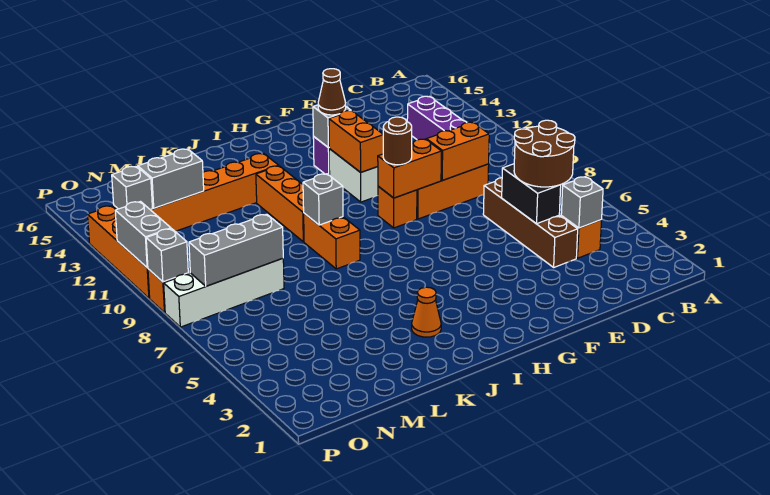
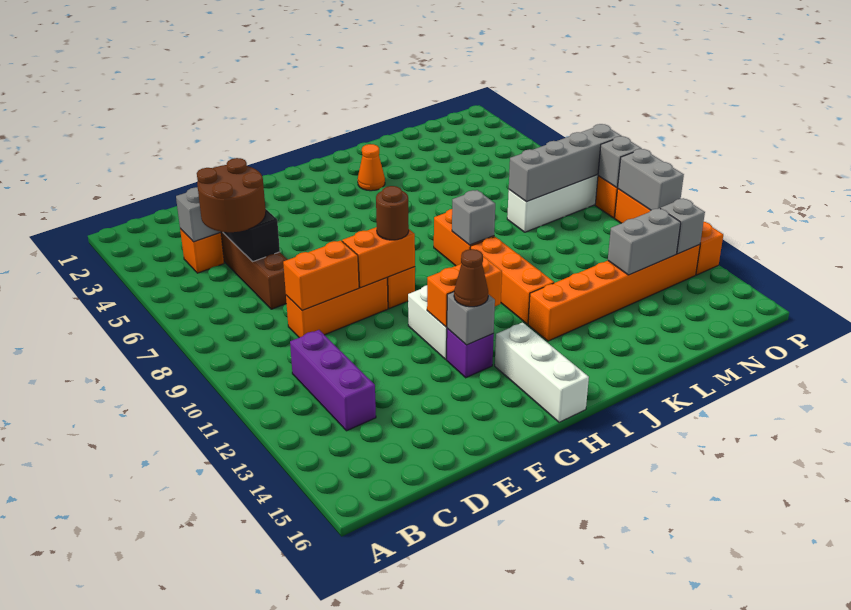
orange brick G11:G12 level 2 -> orange brick G12:H12 level 2
none -> white brick H14:H16 level 1
grey brick M8:O8 level 2 -> grey brick M8:P8 level 2

